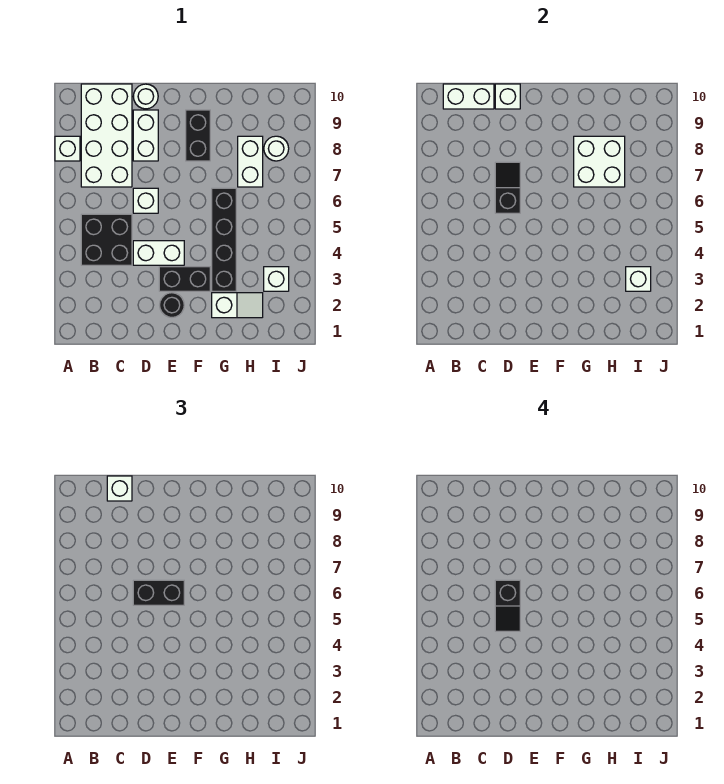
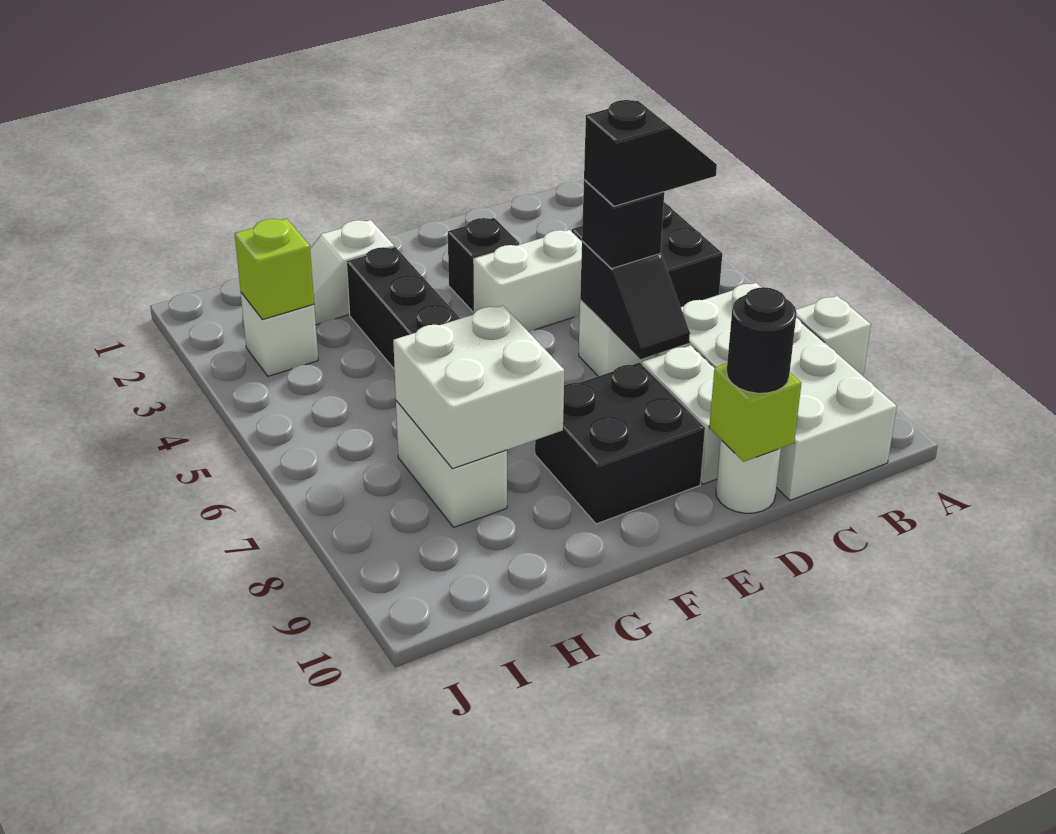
white brick B10:C10 level 2 -> none
white brick C10 level 3 -> none
black slope D5:D6 level 4 top 6 -> black slope C6:D6 level 4 top D
black brick D6:E6 level 3 -> black brick D6 level 3
white brick D10 level 2 -> lime brick D10 level 2
black round brick E2 level 1 -> black round brick D10 level 3
black brick E3:F3 level 1 -> black brick E3 level 1
black brick F8:F9 level 1 -> black brick E8:F9 level 1
white brick I3 level 2 -> lime brick I3 level 2
white round brick I8 level 1 -> none

